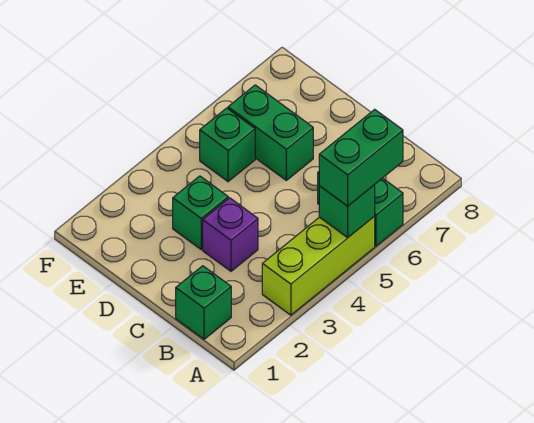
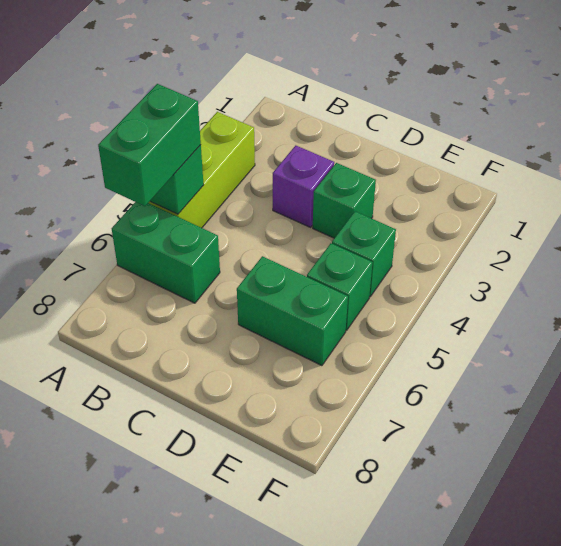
green brick B1 level 1 -> green brick E4 level 1

